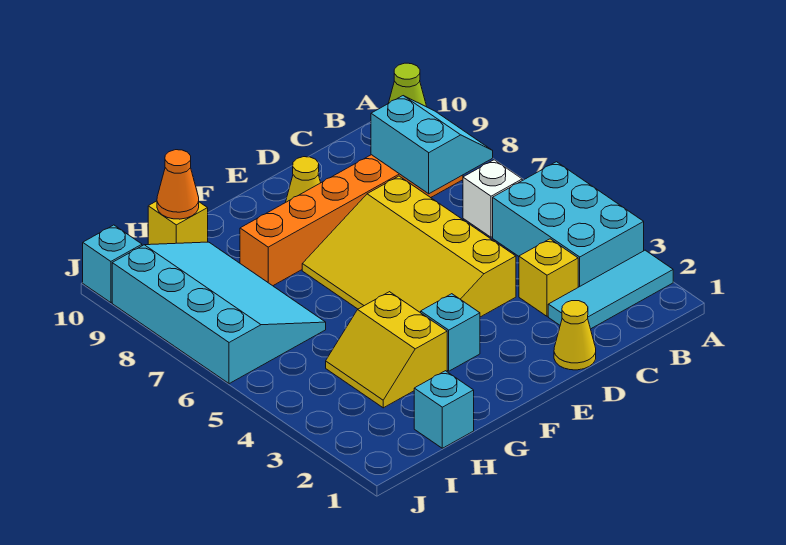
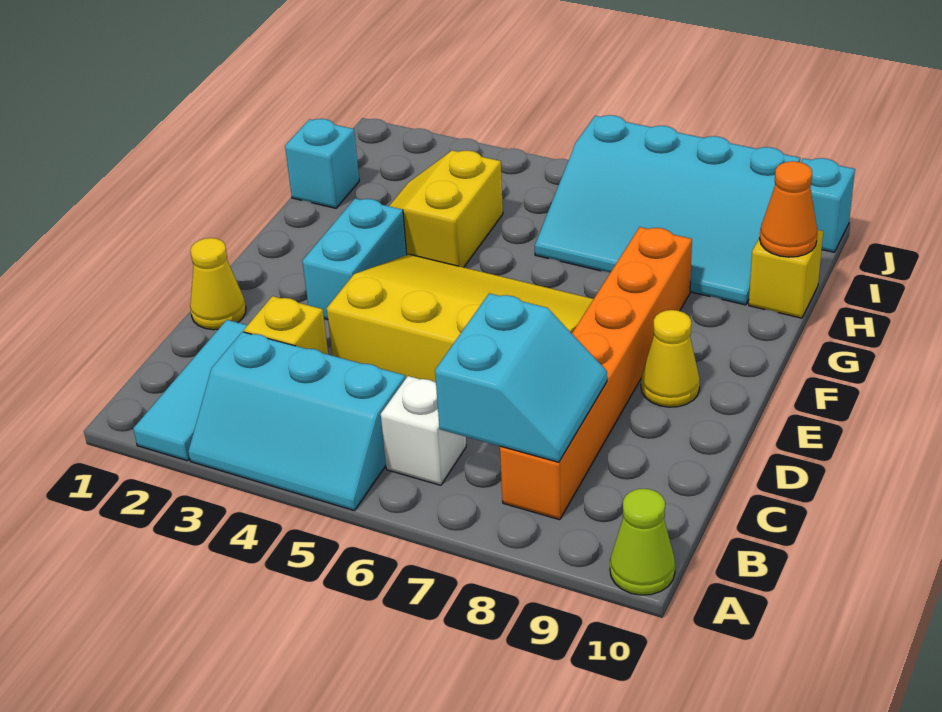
cyan brick A3:B5 level 1 -> cyan slope A3:B5 level 1 top B
cyan slope B7:C8 level 2 top C -> cyan slope B7:C8 level 2 top 7
cyan brick F3 level 1 -> cyan brick E3:F3 level 1
yellow slope G3:H4 level 1 top G -> yellow slope G3:H4 level 1 top 4

